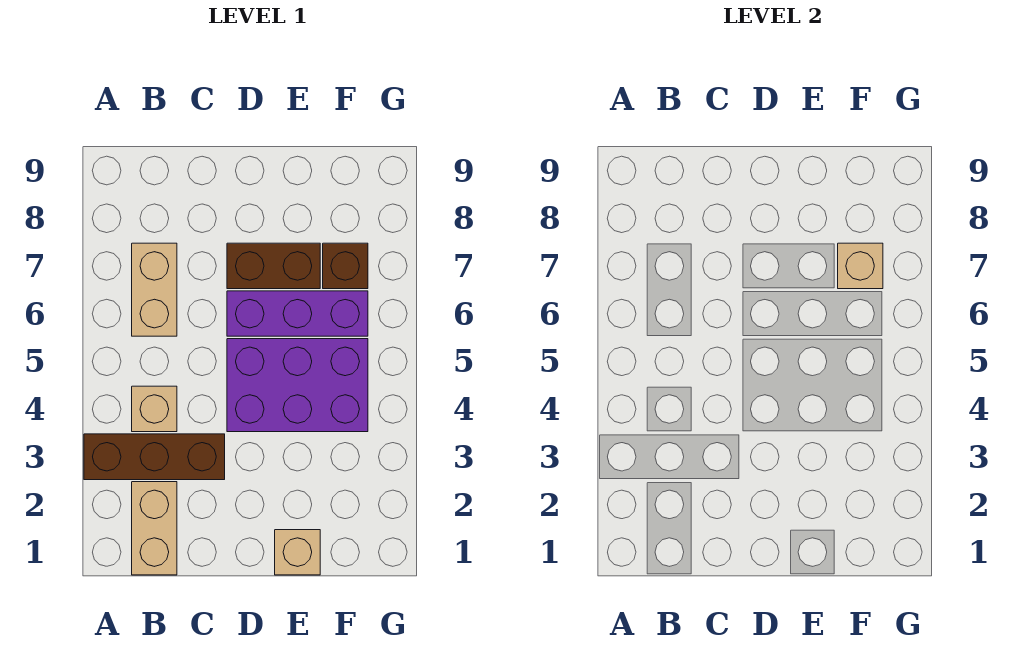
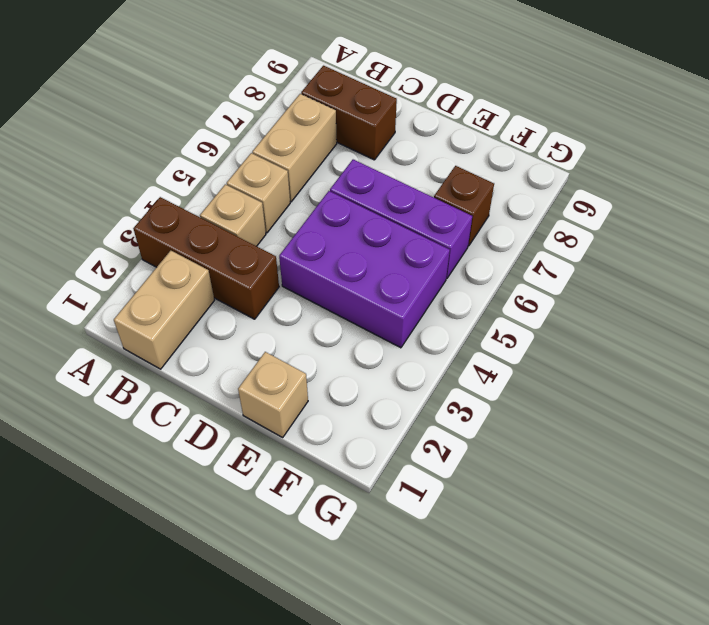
brown brick D7:E7 level 1 -> brown brick B8:C8 level 1
tan brick F7 level 2 -> tan brick B5 level 1

